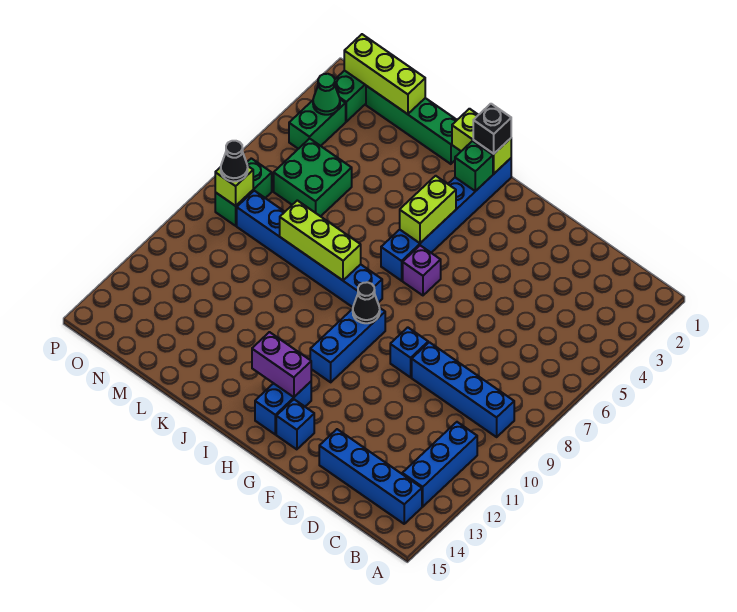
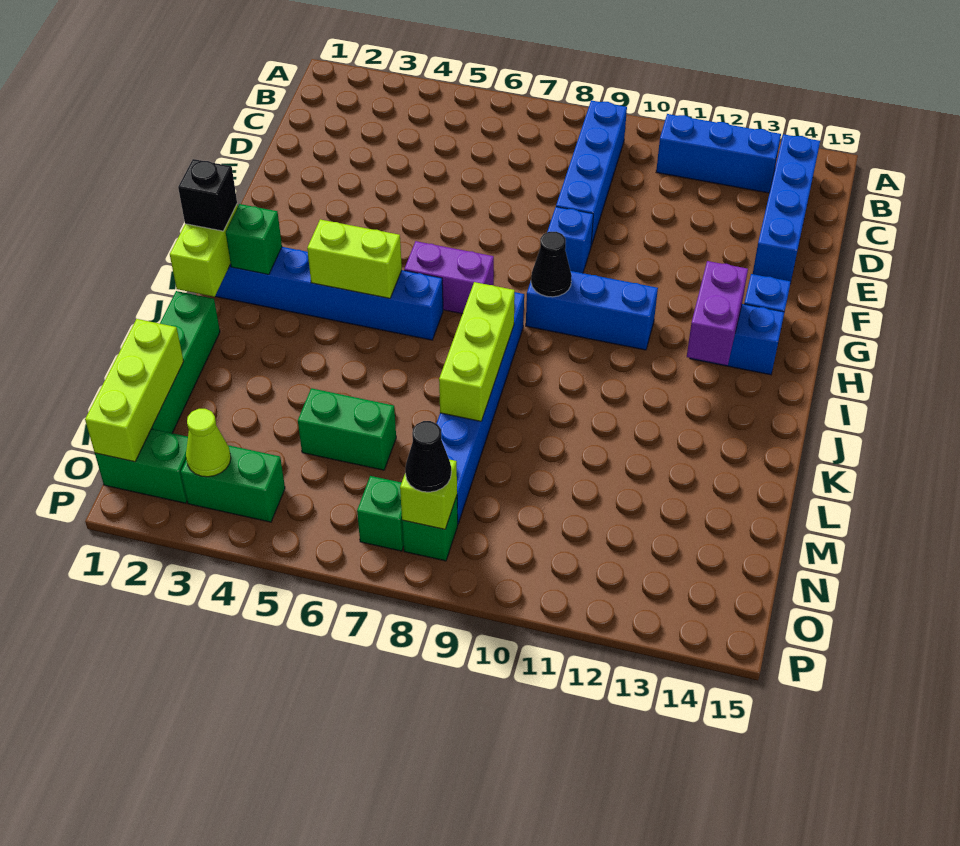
purple brick H6 level 1 -> purple brick H6:H7 level 1
green brick M5:N6 level 1 -> green brick M5:M6 level 1
green cone O3 level 2 -> lime cone O3 level 2

